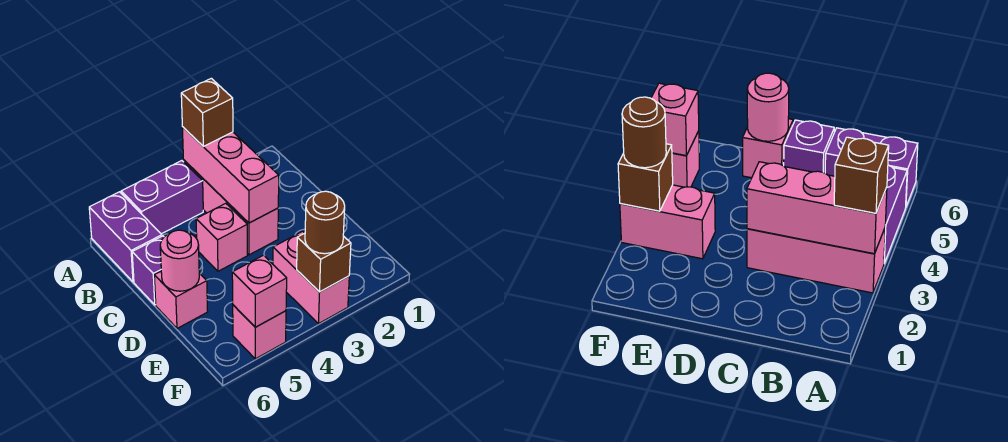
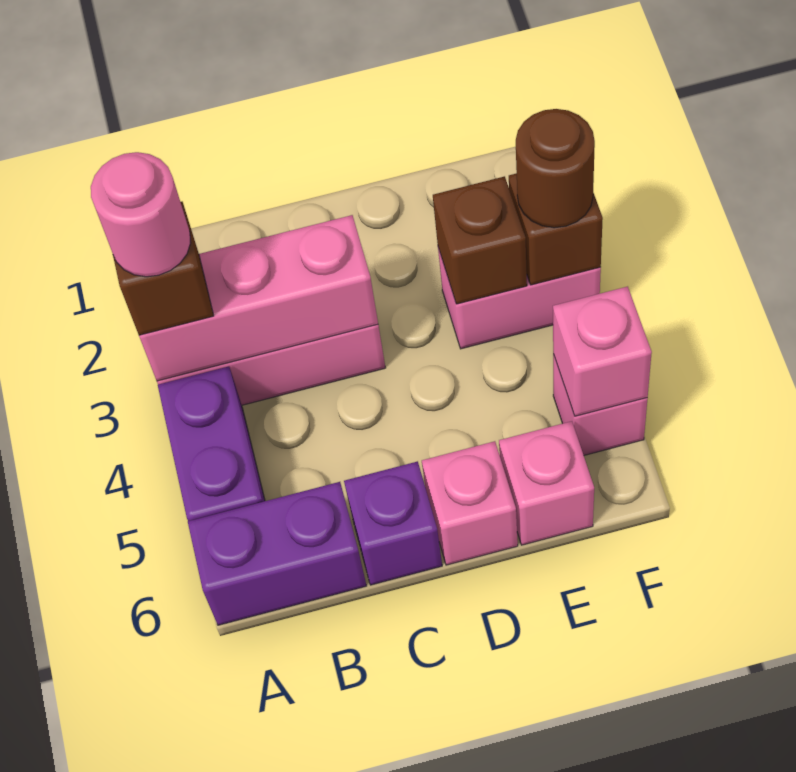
pink brick C4 level 1 -> pink brick E6 level 1
pink round brick D6 level 2 -> pink round brick A3 level 4
none -> brown brick E3 level 2

